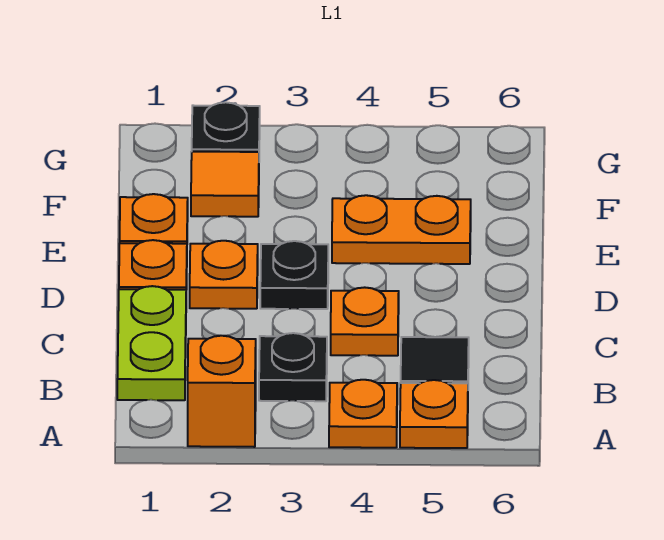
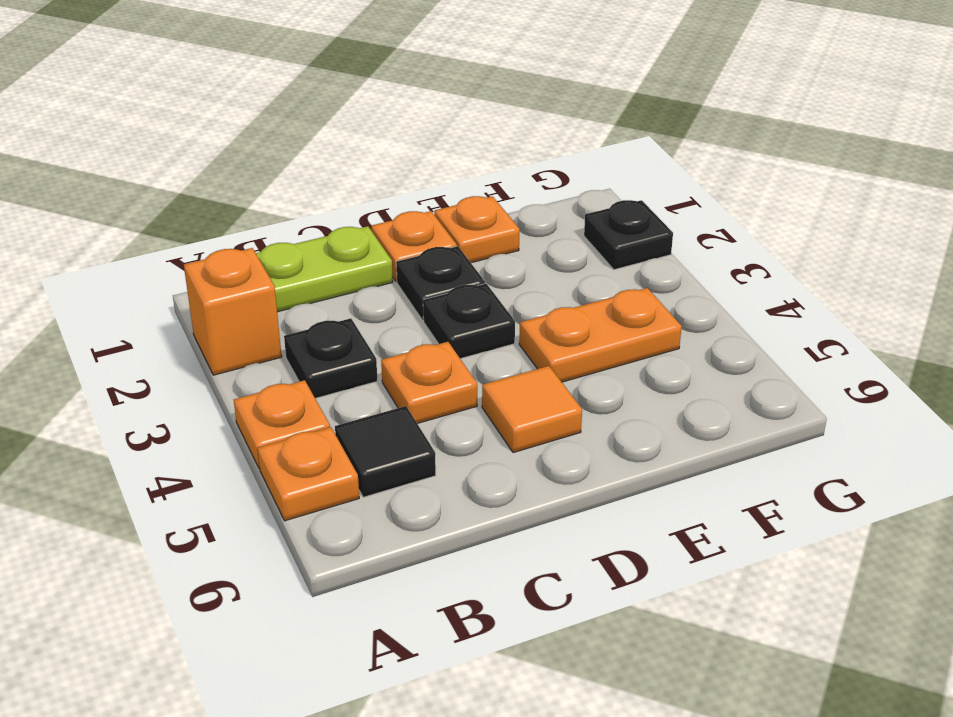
orange plate D2 level 1 -> black plate D2 level 1
orange plate E4:E5 level 1 -> orange plate E4:F4 level 1
orange tile F2 level 1 -> orange tile D5 level 1

